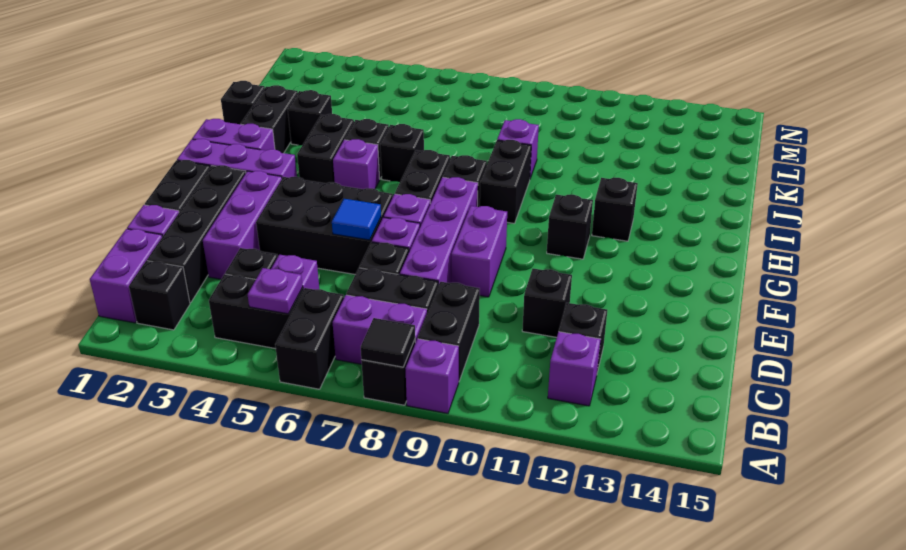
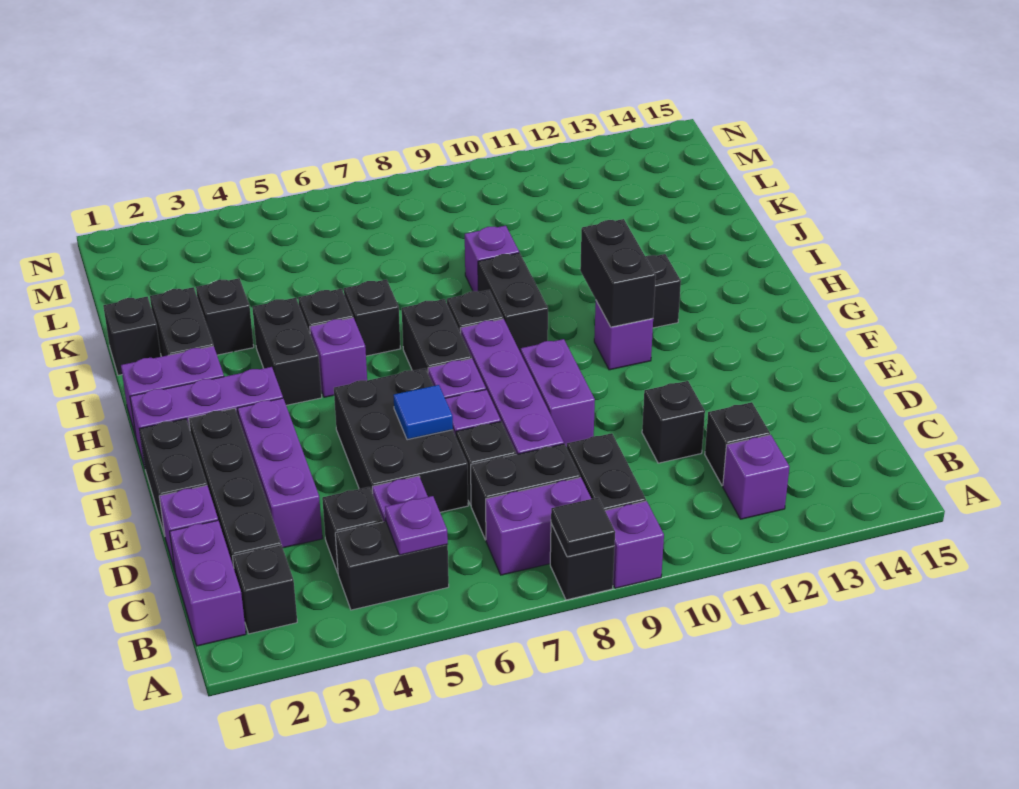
black brick A6:B6 level 1 -> black brick G11:H11 level 2
black brick E4:F6 level 1 -> black brick D5:F6 level 1
black brick G11 level 1 -> purple brick G11 level 1

